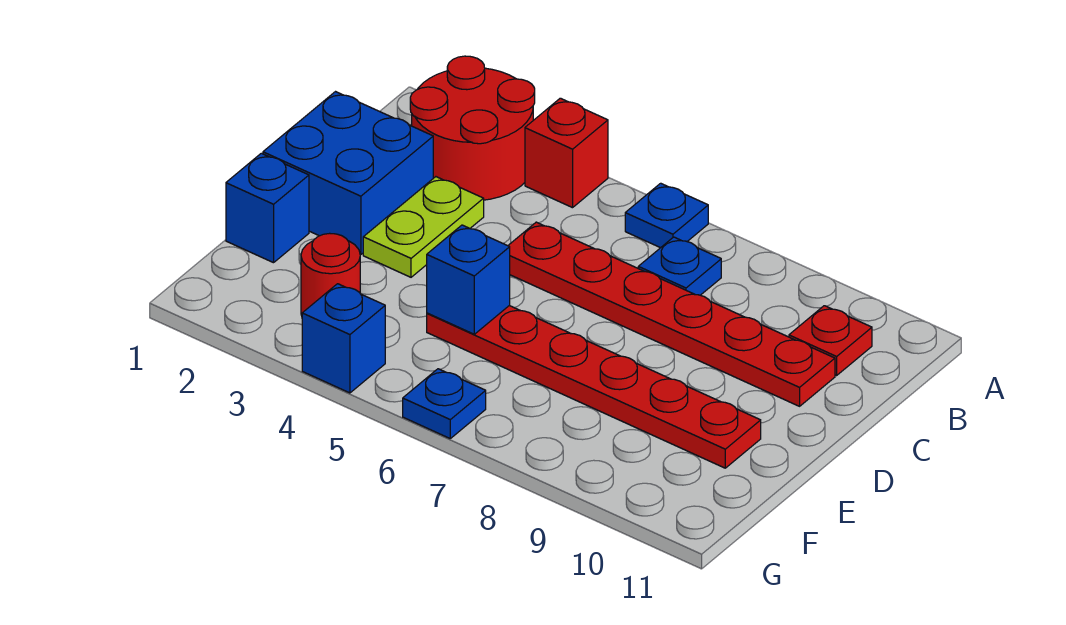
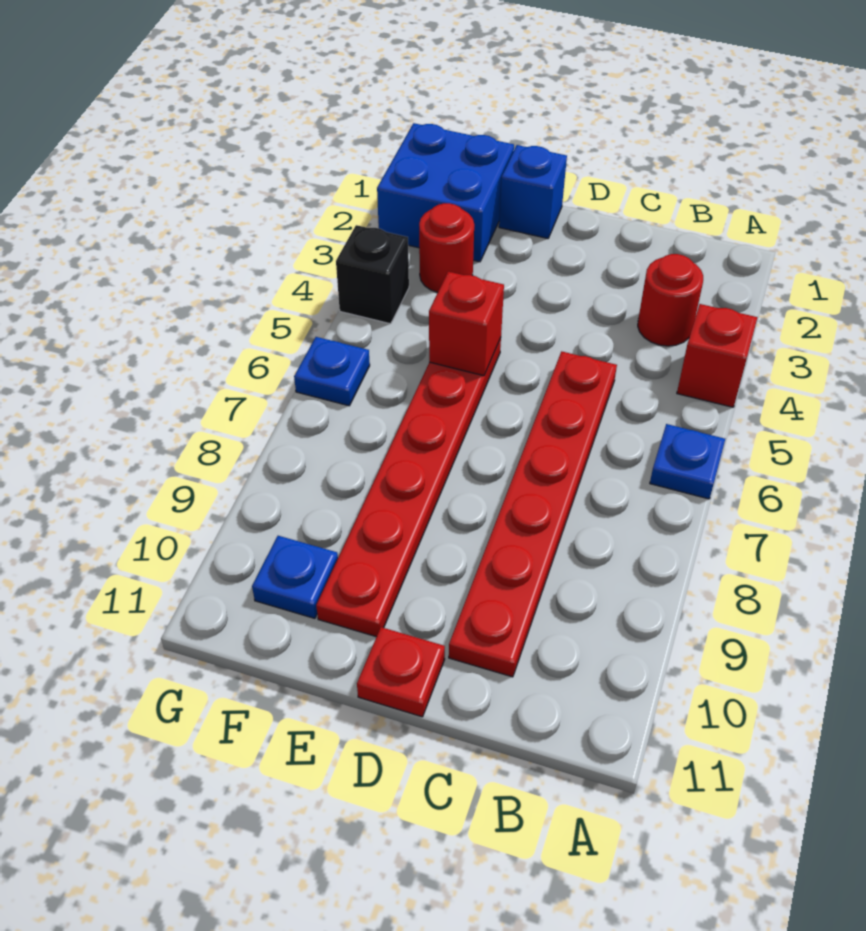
red round brick A2:B3 level 1 -> red round brick B3 level 1
blue plate B7 level 1 -> blue plate F10 level 1
red plate B10 level 1 -> red plate D11 level 1
blue brick C1:D2 level 1 -> blue brick F1:G2 level 1
lime plate C3:D3 level 1 -> none
blue brick E5 level 2 -> red brick E5 level 2
blue brick G4 level 1 -> black brick G4 level 1

